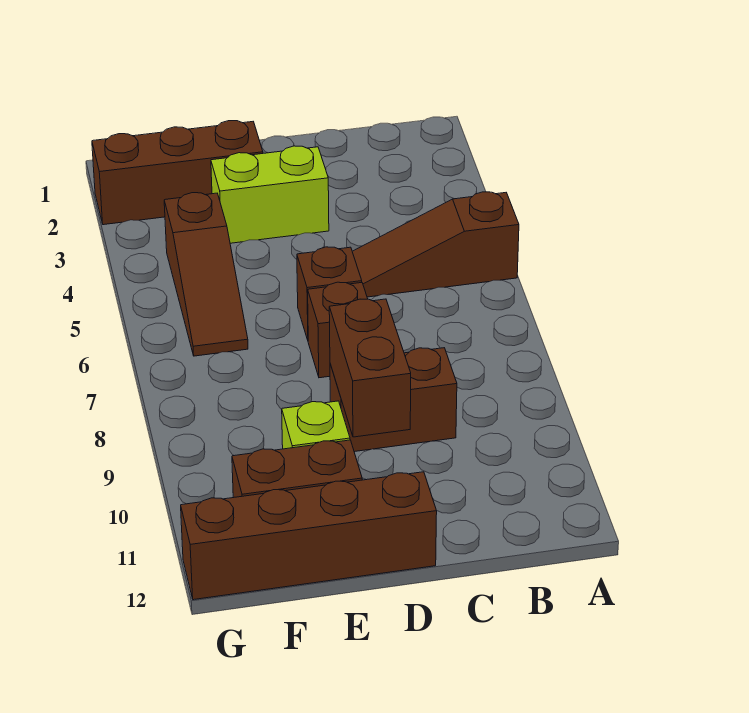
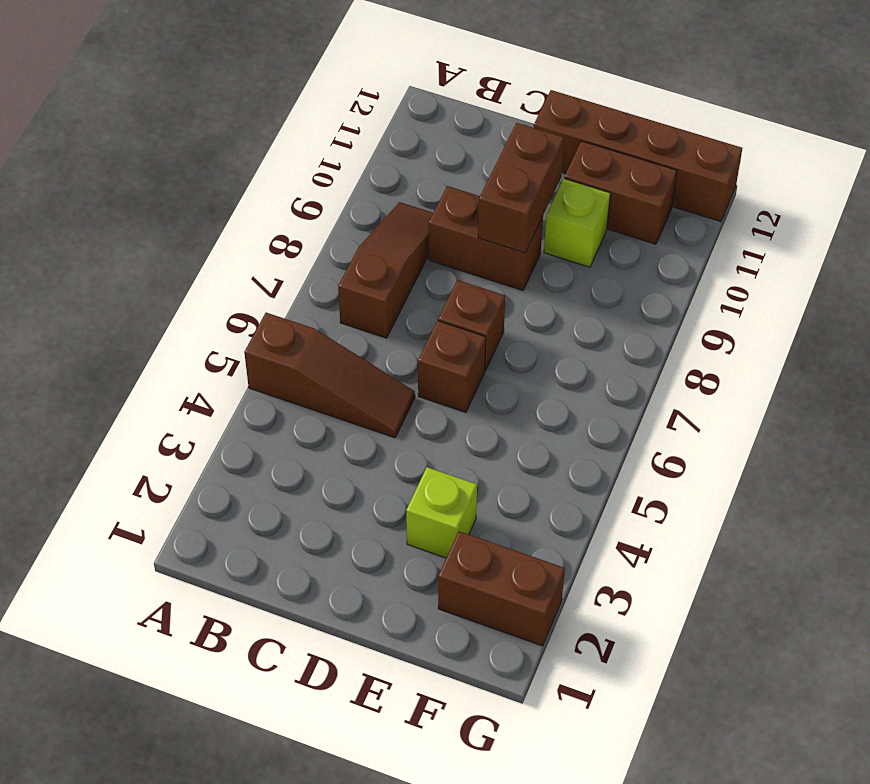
lime brick D3:E3 level 1 -> lime brick E3 level 1
brown brick E2:G2 level 1 -> brown brick F2:G2 level 1
brown slope F4:F6 level 1 top 4 -> brown slope B7:B9 level 1 top 7

